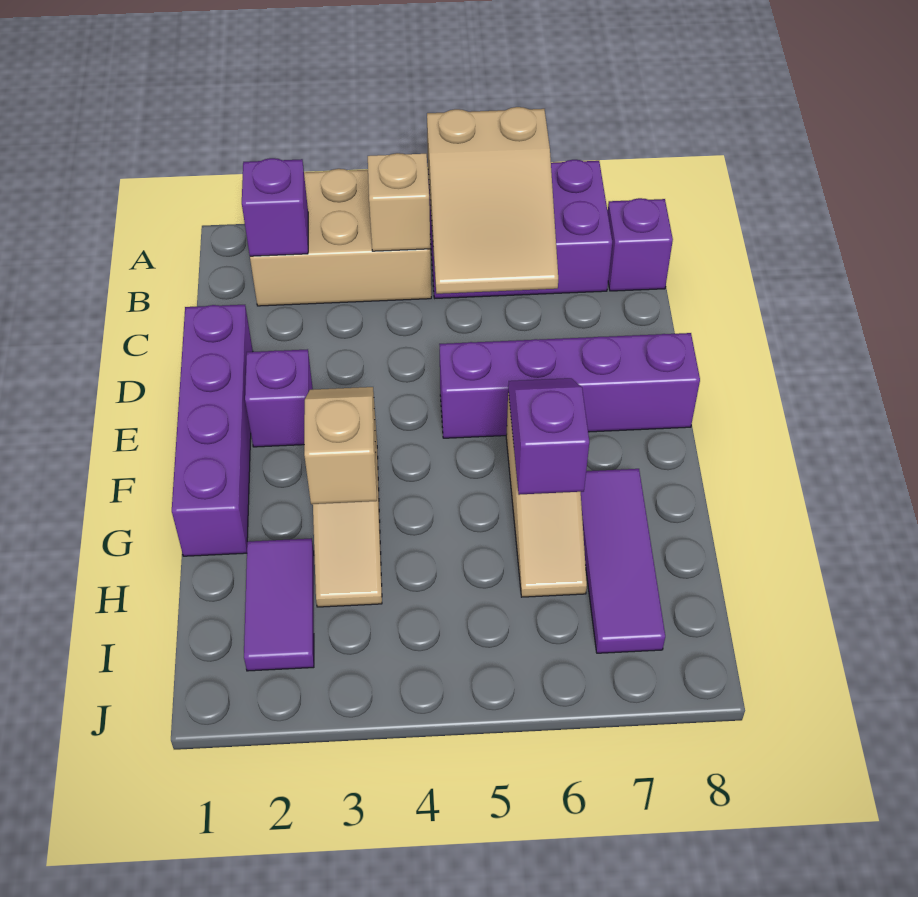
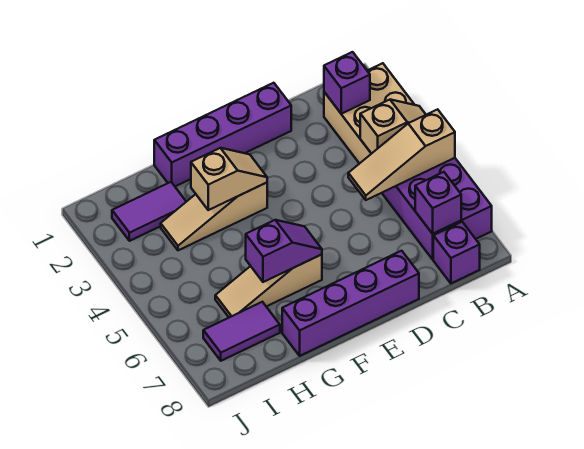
tan slope A5:C6 level 2 top A -> tan slope A5:C5 level 2 top A
purple brick E2 level 1 -> purple brick B7 level 2
purple brick E5:E8 level 1 -> purple brick D8:G8 level 1
purple tile G7:I7 level 1 -> purple tile H7:I7 level 1

